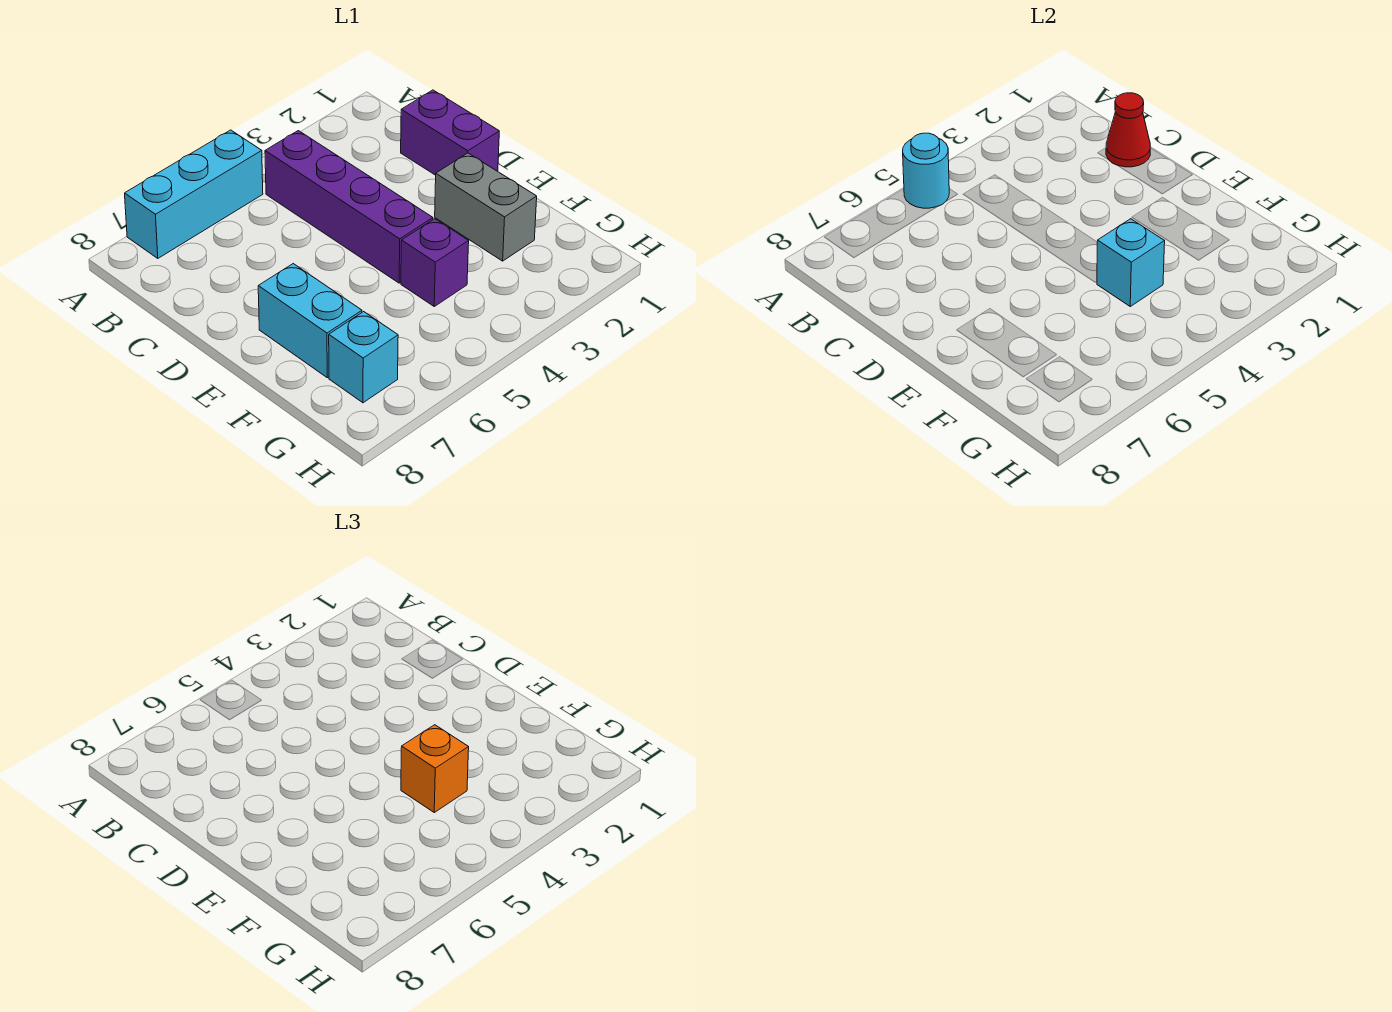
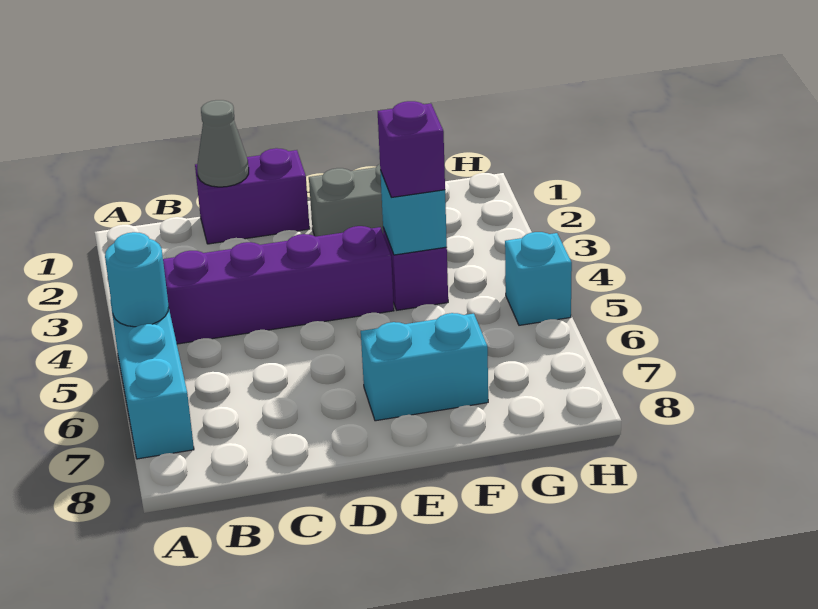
red cone C1 level 2 -> grey cone C1 level 2
orange brick F4 level 3 -> purple brick F4 level 3
cyan brick G7 level 1 -> cyan brick H5 level 1

